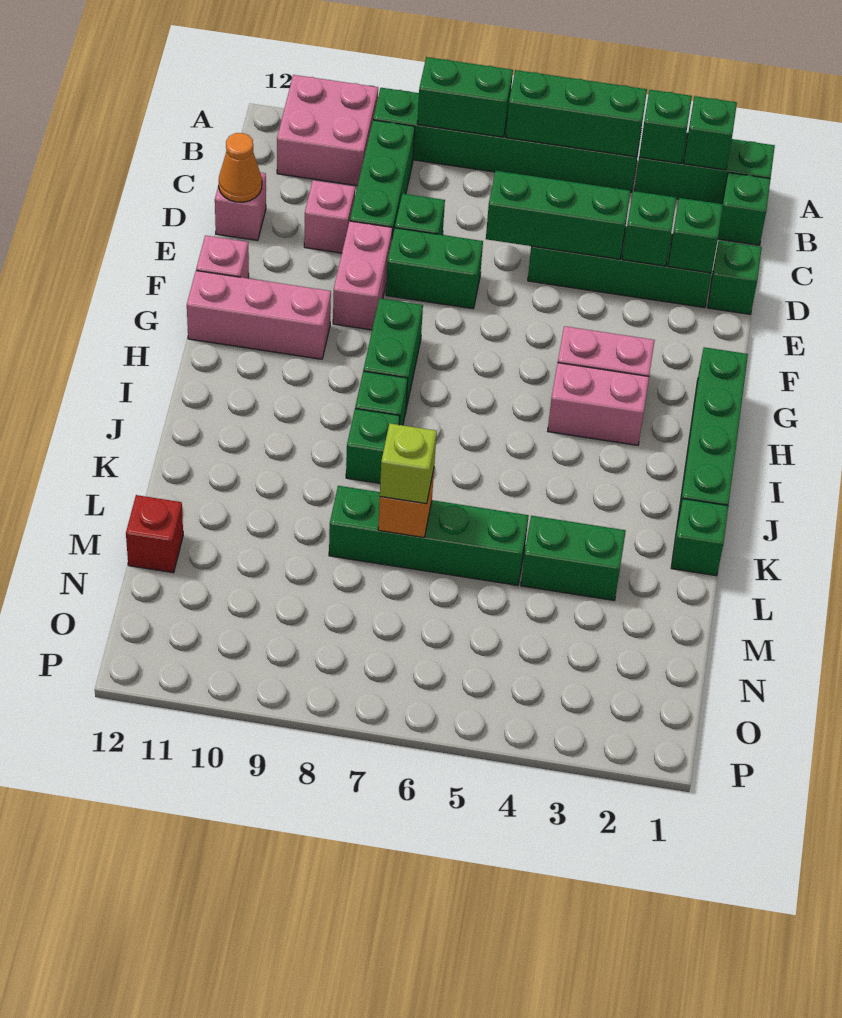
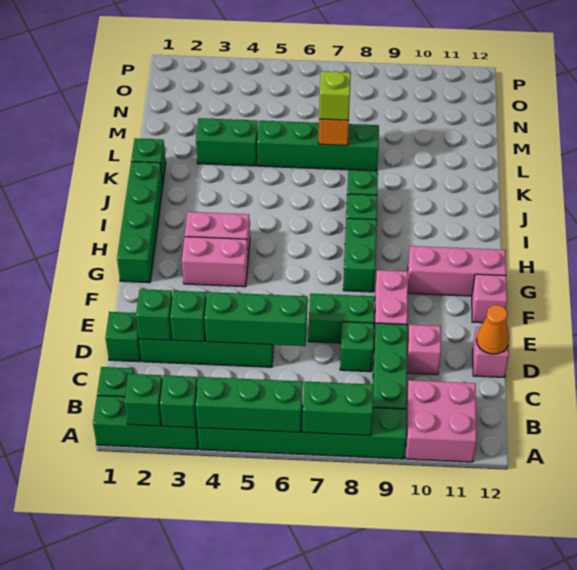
red brick M12 level 1 -> none

